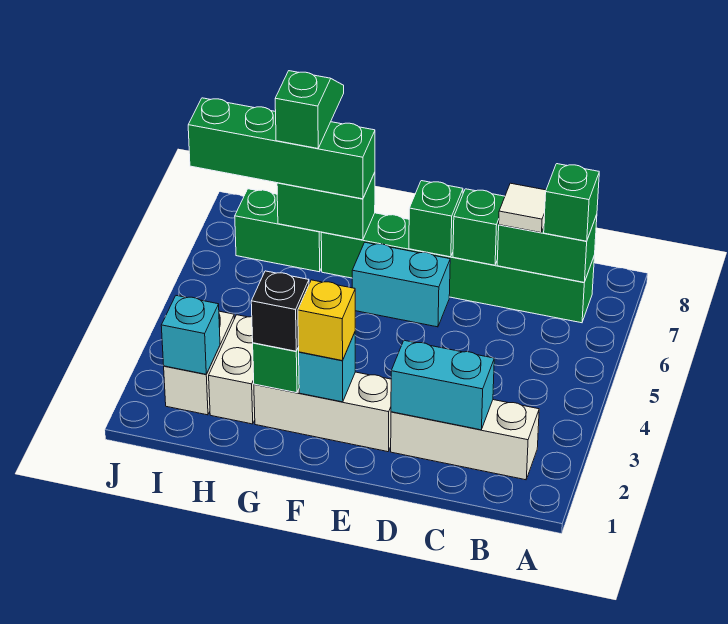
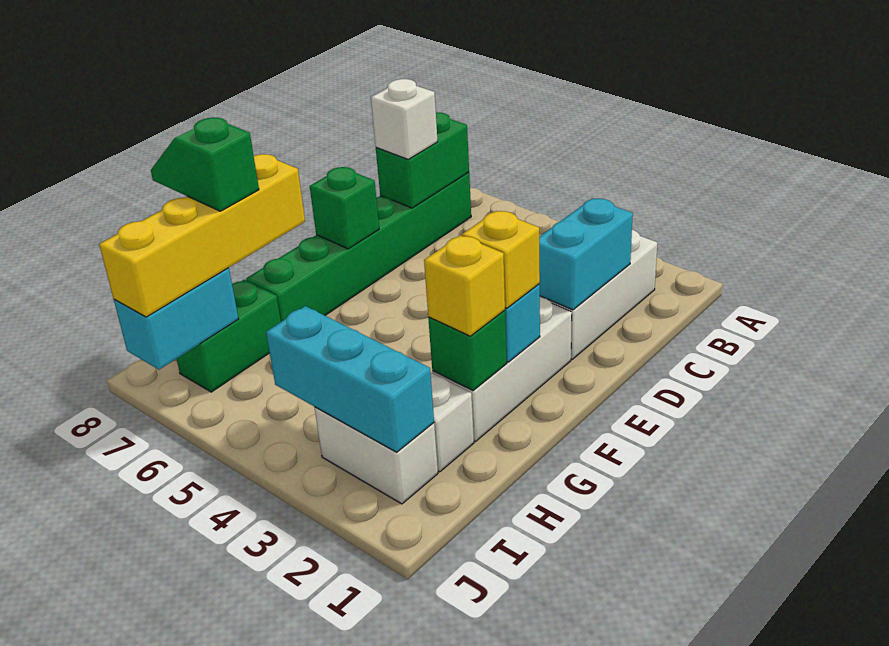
green brick B7 level 3 -> none
white tile C7 level 3 -> white brick C7 level 3
green brick D7 level 2 -> none
cyan brick E6:F6 level 1 -> cyan brick I7:J7 level 2
black brick G2 level 3 -> yellow brick G2 level 3
green brick G7:H7 level 2 -> none
green brick G7:J7 level 3 -> yellow brick G7:J7 level 3
cyan brick I2 level 2 -> cyan brick I2:I4 level 2

